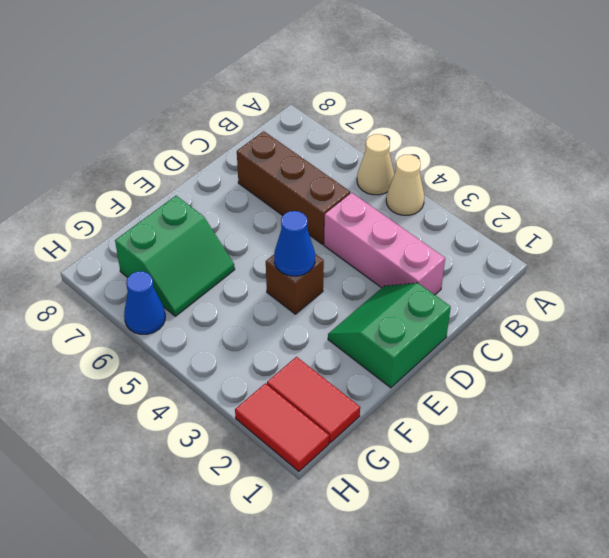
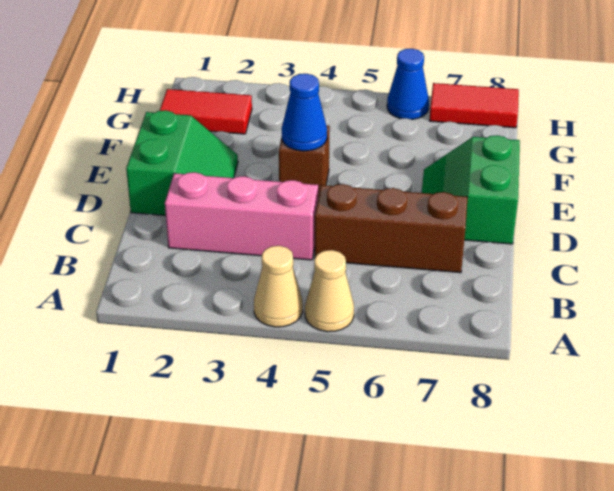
green slope F6:G7 level 1 top 7 -> green slope D7:E8 level 1 top 8
red tile H1:H2 level 1 -> red tile H7:H8 level 1

